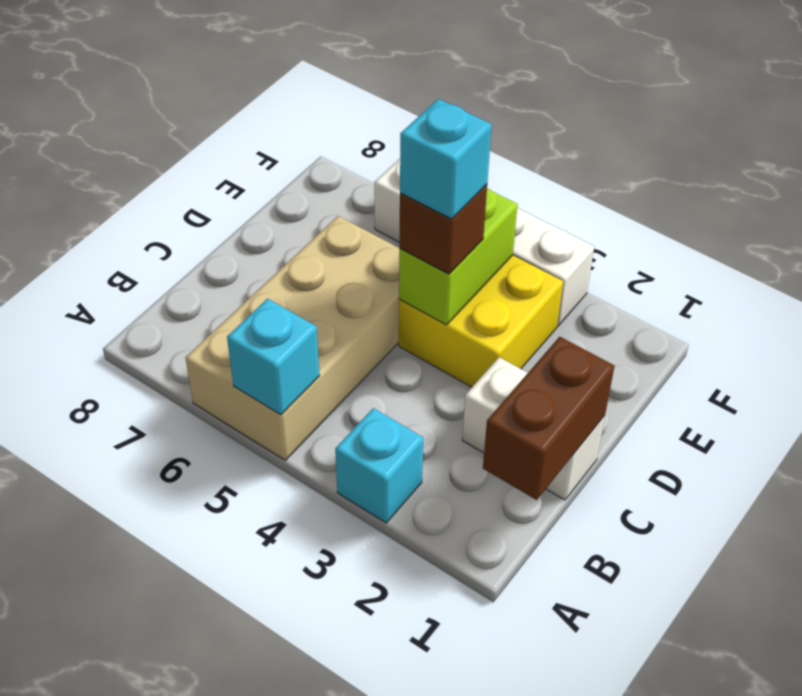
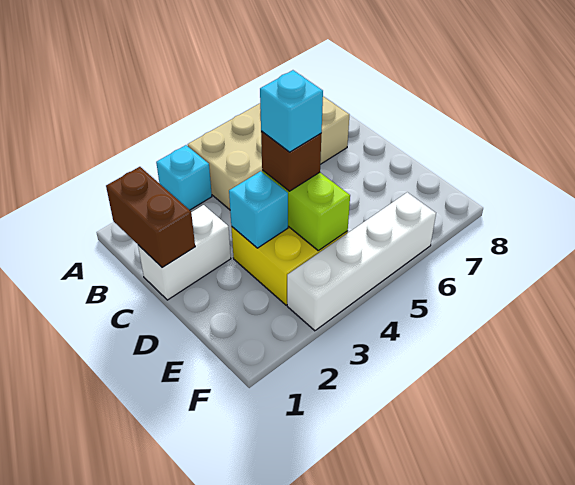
tan brick A5:D6 level 1 -> tan brick A4:B7 level 1
cyan brick A5 level 2 -> cyan brick D3 level 2

